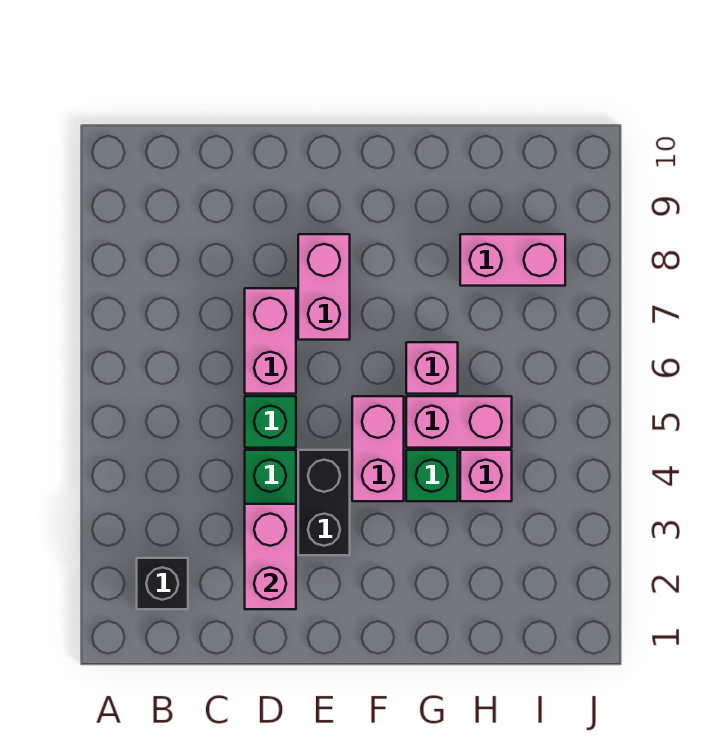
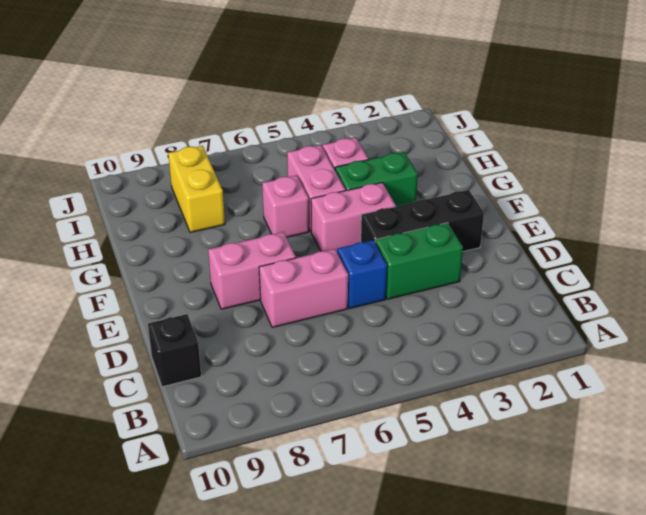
black brick B2 level 1 -> black brick C10 level 1
pink brick D2:D3 level 2 -> none
green brick D5 level 1 -> blue brick D5 level 1
black brick E3:E4 level 1 -> black brick E2:E4 level 1
green brick G4 level 1 -> green brick G3:G4 level 1
pink brick H8:I8 level 1 -> yellow brick H8:I8 level 1

